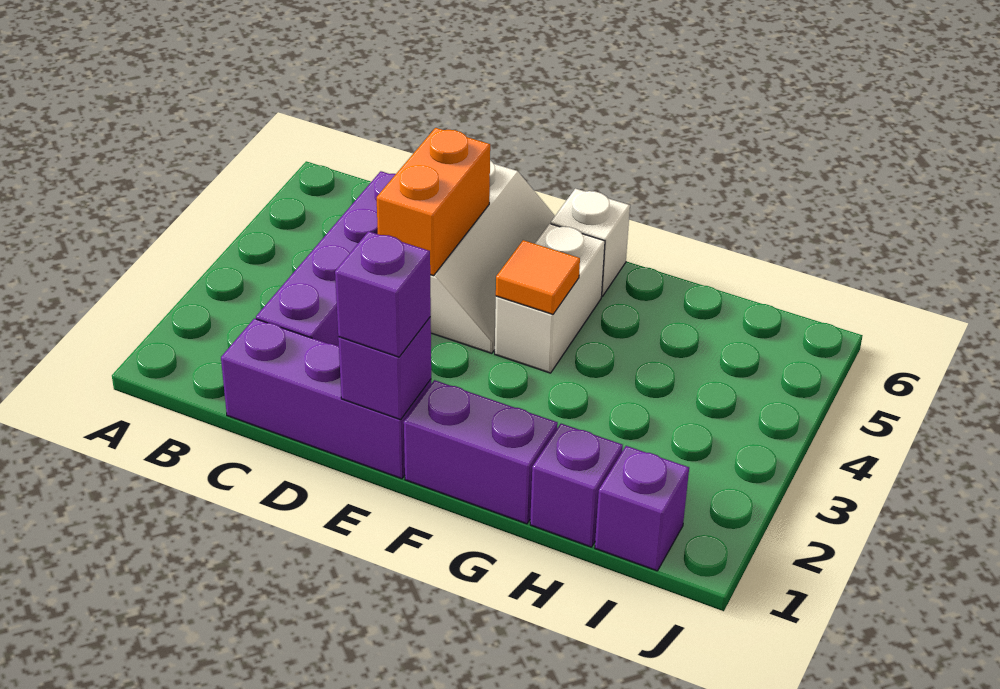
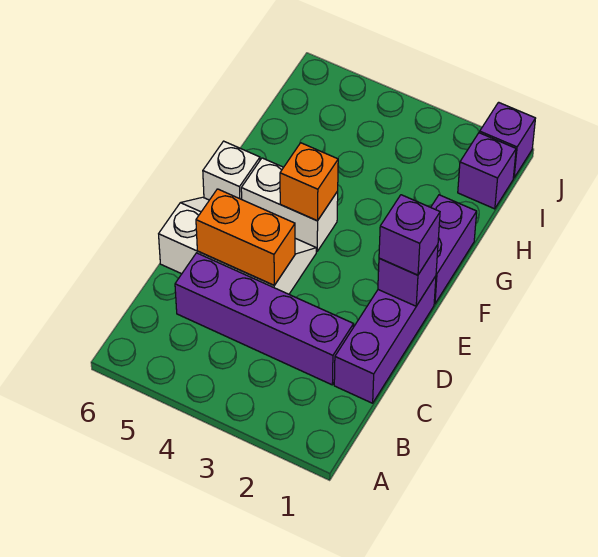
orange tile F4 level 2 -> orange brick F4 level 2
purple brick H1 level 1 -> purple brick J1 level 1

